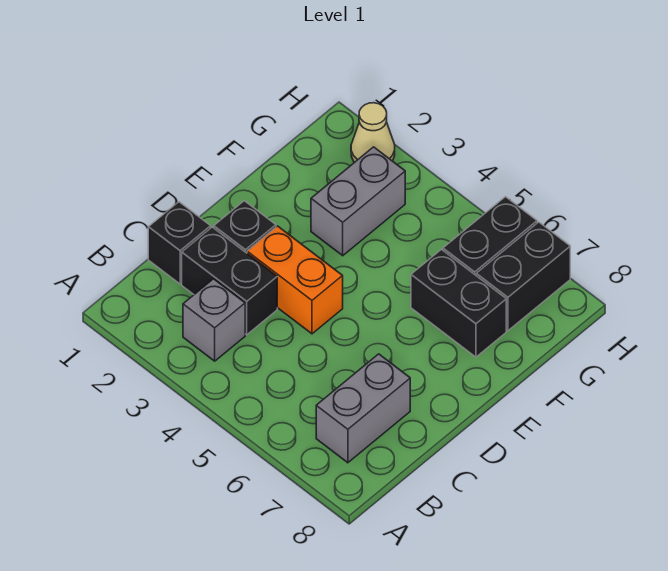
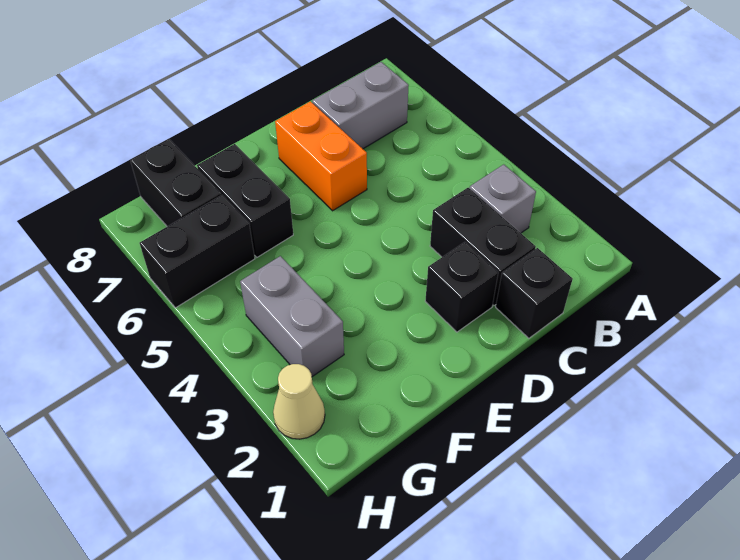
orange brick D3:D4 level 1 -> orange brick D6:D7 level 1
grey brick F3:G3 level 1 -> grey brick G3:G4 level 1
black brick G7:H7 level 1 -> black brick G7:G8 level 1

